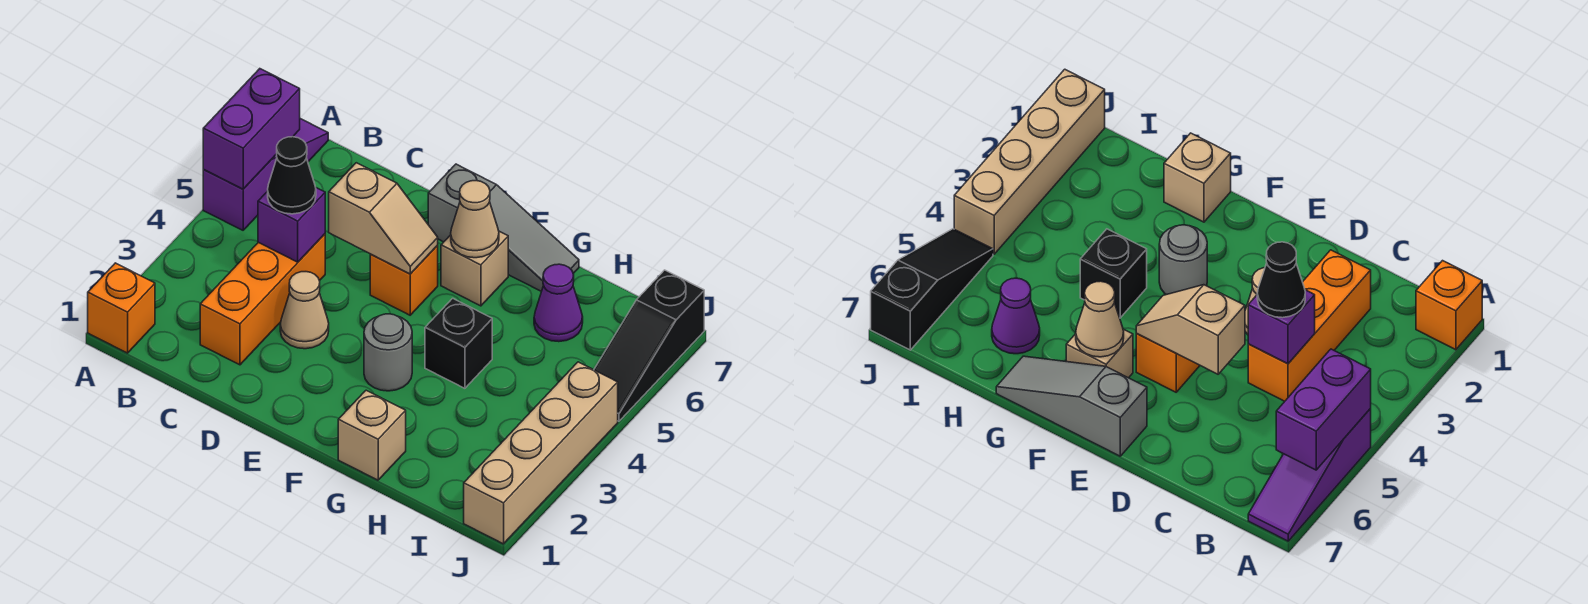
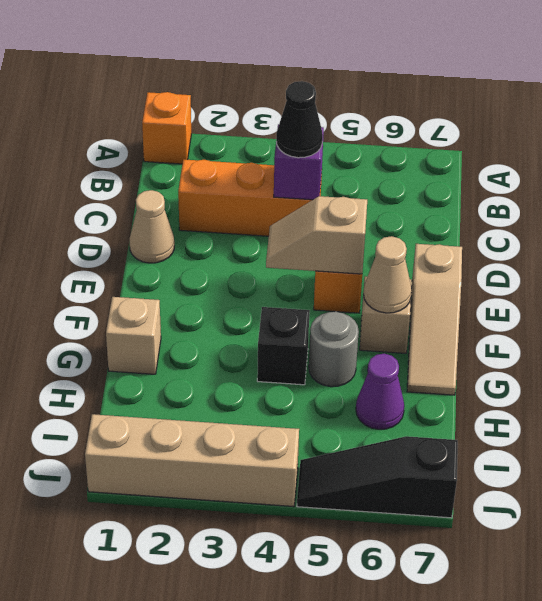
purple slope A5:A7 level 1 top 5 -> none
purple brick A5:A6 level 2 -> none
tan cone D3 level 1 -> tan cone D1 level 1
tan slope D5:E5 level 2 top D -> tan slope E4:E5 level 2 top 5
grey slope E7:G7 level 1 top E -> tan slope E7:G7 level 1 top E
grey round brick F3 level 1 -> grey round brick G5 level 1

